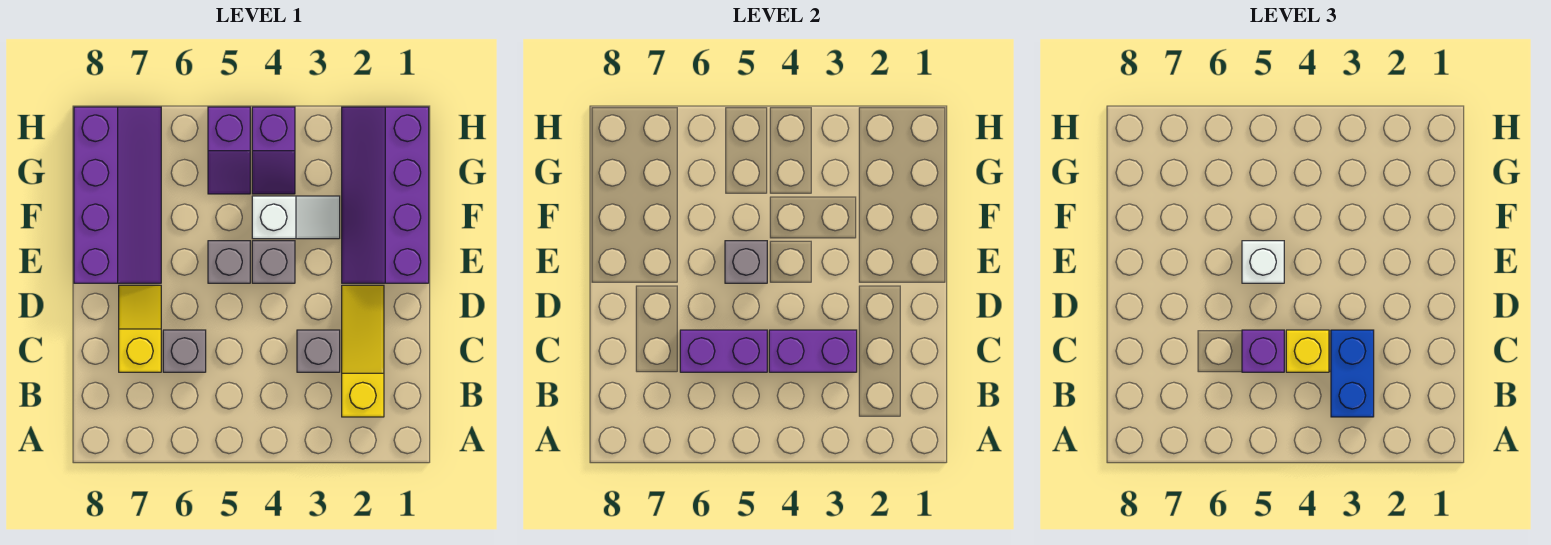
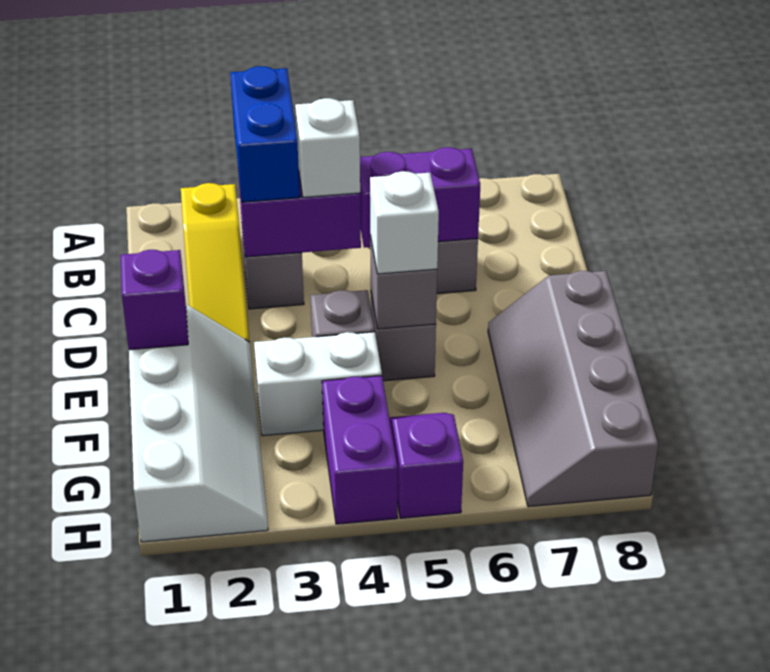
yellow brick C4 level 3 -> white brick C4 level 3
purple brick C5 level 3 -> purple brick E1 level 2
yellow slope C7:D7 level 1 top C -> none
purple slope E1:H2 level 1 top 1 -> white slope E1:H2 level 1 top 1
purple slope E7:H8 level 1 top 8 -> grey slope E7:H8 level 1 top 8
white slope F3:F4 level 1 top 4 -> white brick F3:F4 level 1
purple slope G4:H4 level 1 top H -> purple brick G4:H4 level 1

